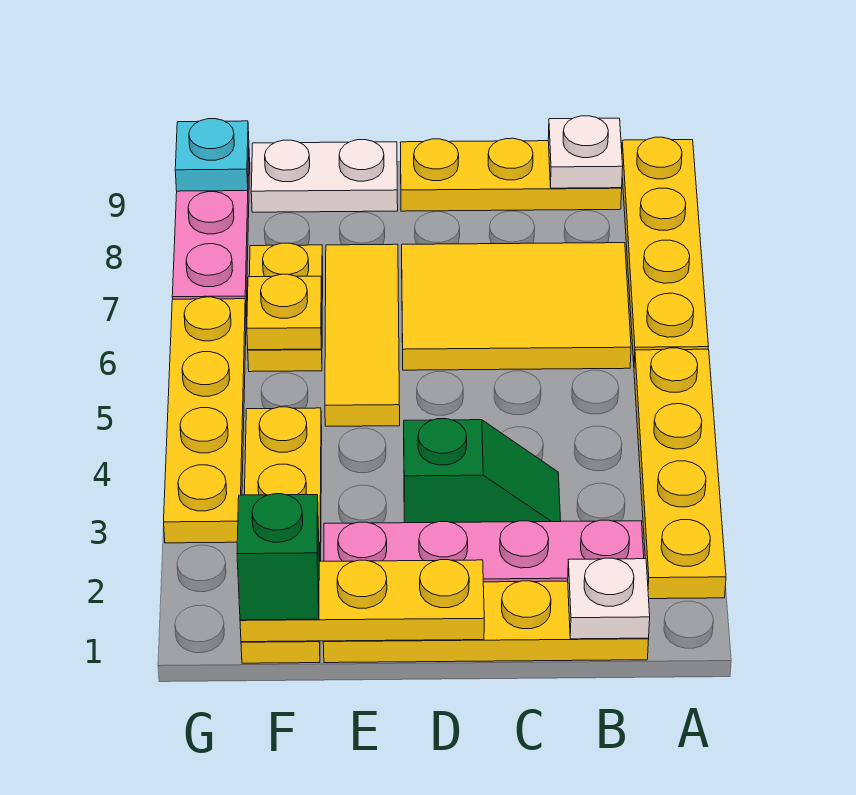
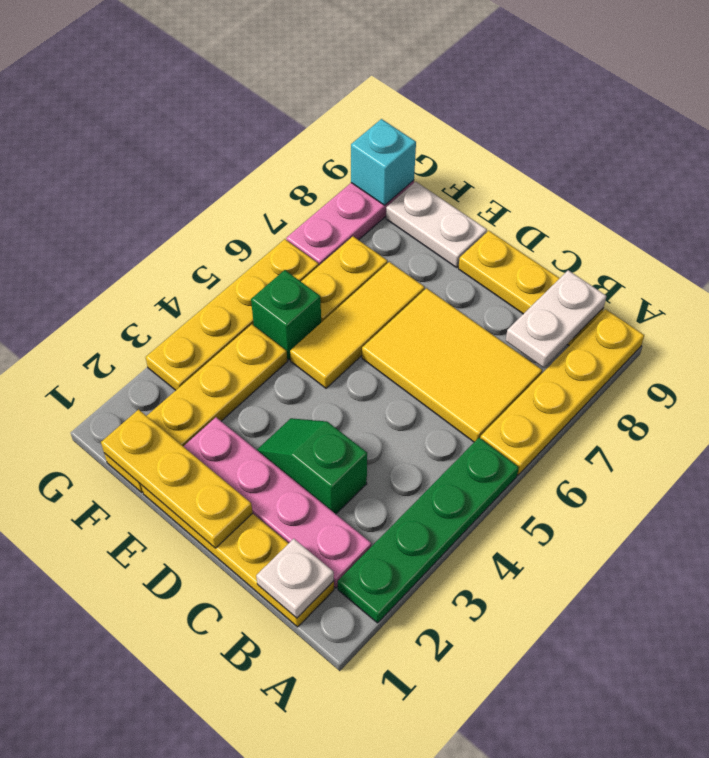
yellow plate A2:A5 level 1 -> green plate A2:A5 level 1
white plate B9 level 2 -> white plate B8:B9 level 2
green slope C3:D3 level 1 top D -> green slope C3:D3 level 1 top C
green brick F1 level 3 -> green brick F5 level 1
yellow plate F6 level 2 -> none
cyan plate G9 level 2 -> cyan brick G9 level 2

